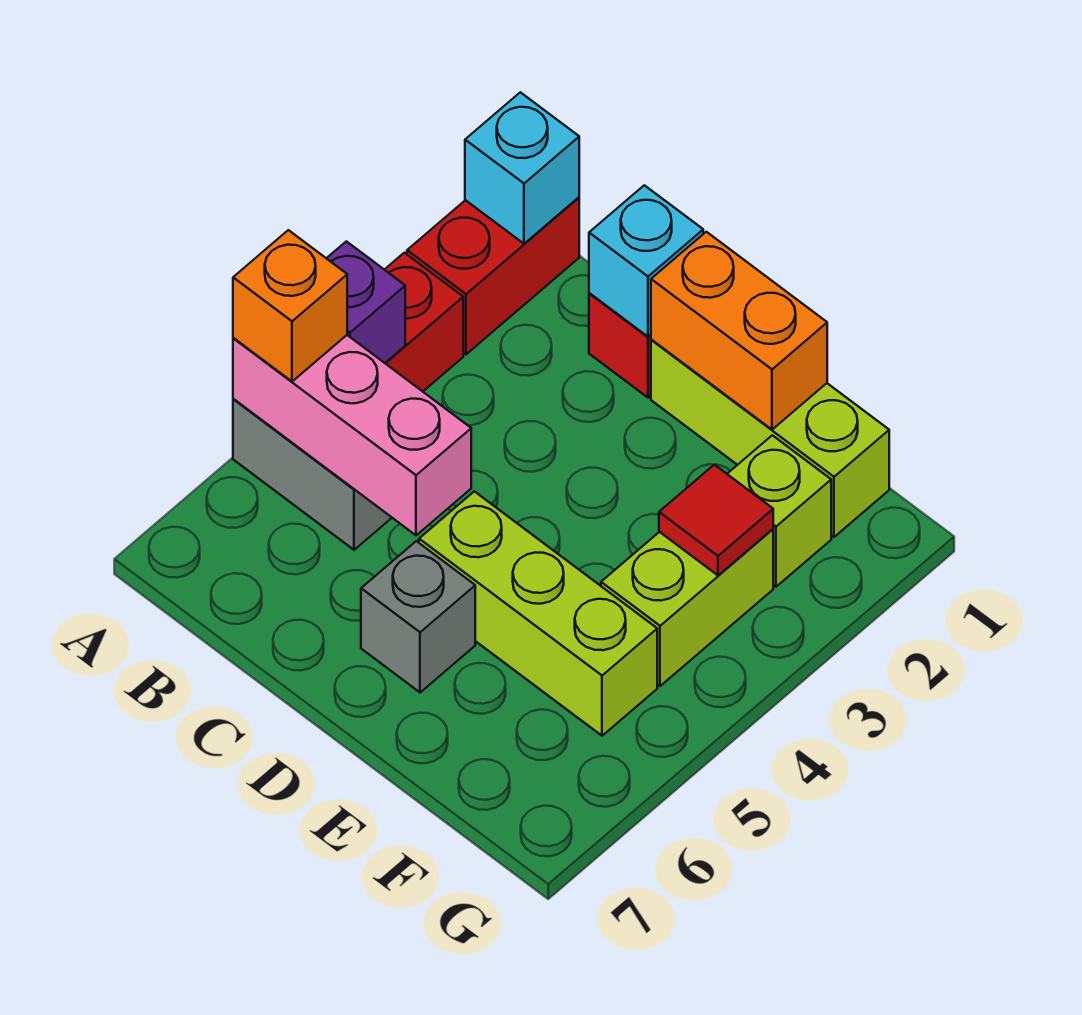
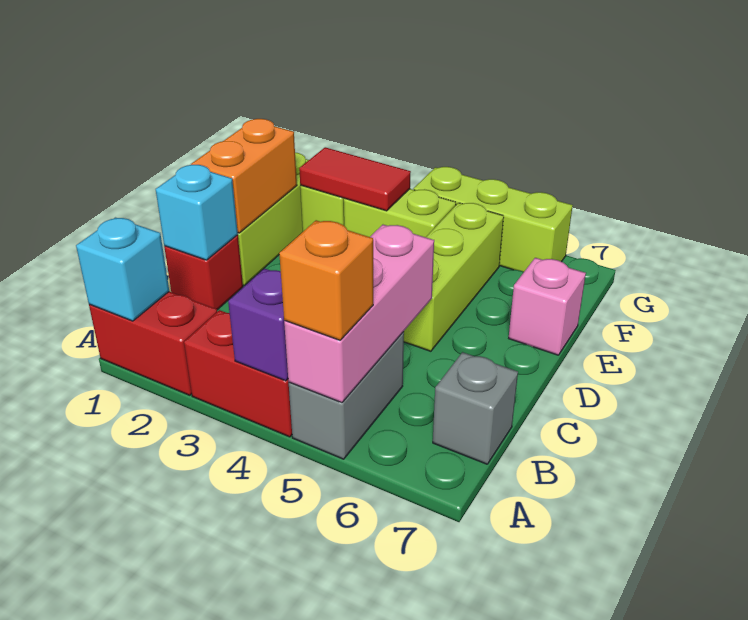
grey brick D6 level 1 -> grey brick B7 level 1
none -> pink brick E7 level 1
red tile F3 level 2 -> red tile F2:F3 level 2
none -> lime brick G4:G6 level 1

